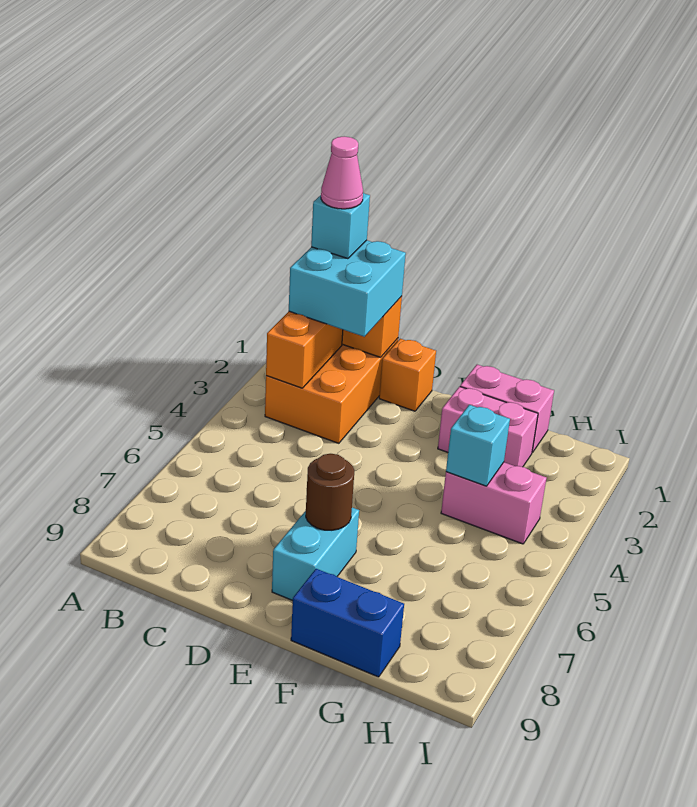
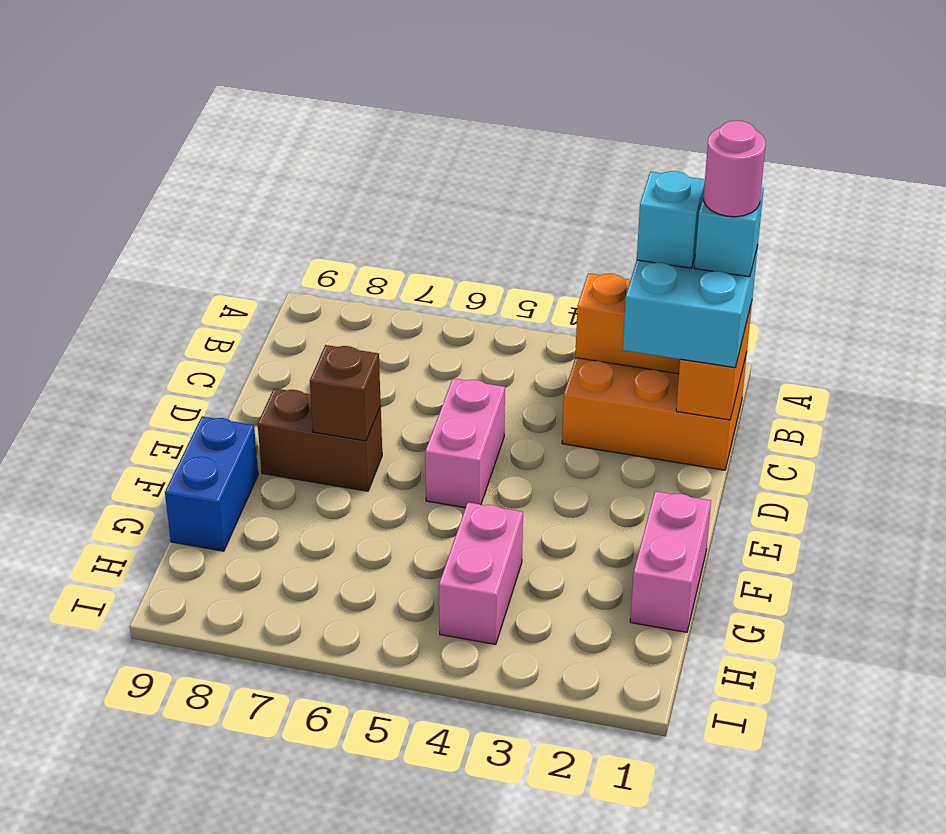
pink cone B1 level 5 -> pink round brick B1 level 5
orange brick D1 level 1 -> none
cyan brick E7:E8 level 1 -> brown brick E7:E8 level 1
brown round brick E7 level 2 -> brown brick E7 level 2
pink brick F2:G2 level 1 -> pink brick D5:E5 level 1
cyan brick G4 level 2 -> cyan brick B2 level 4

